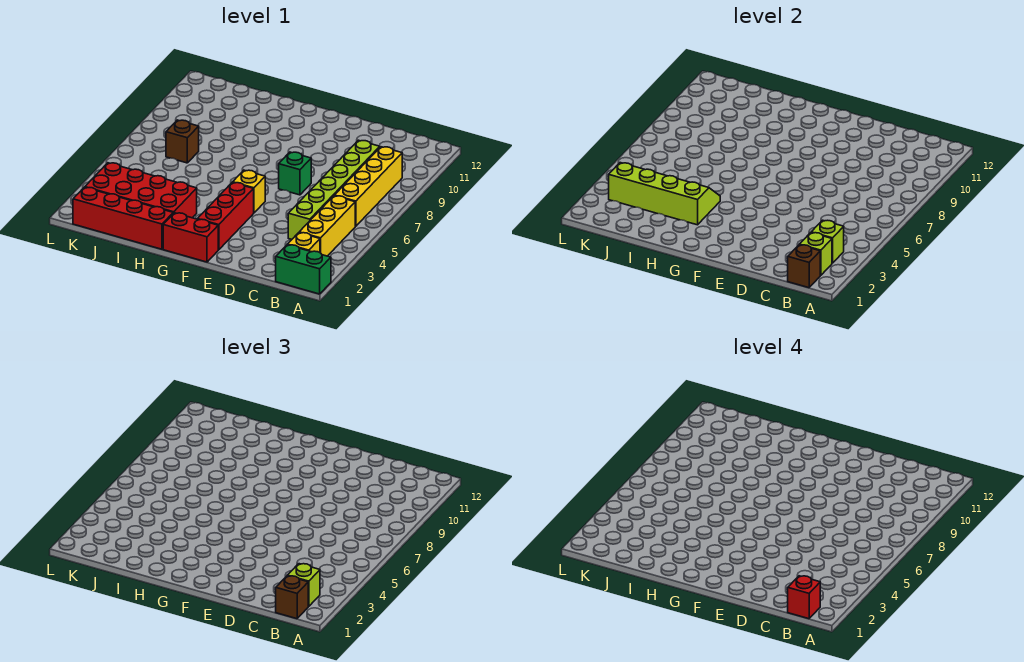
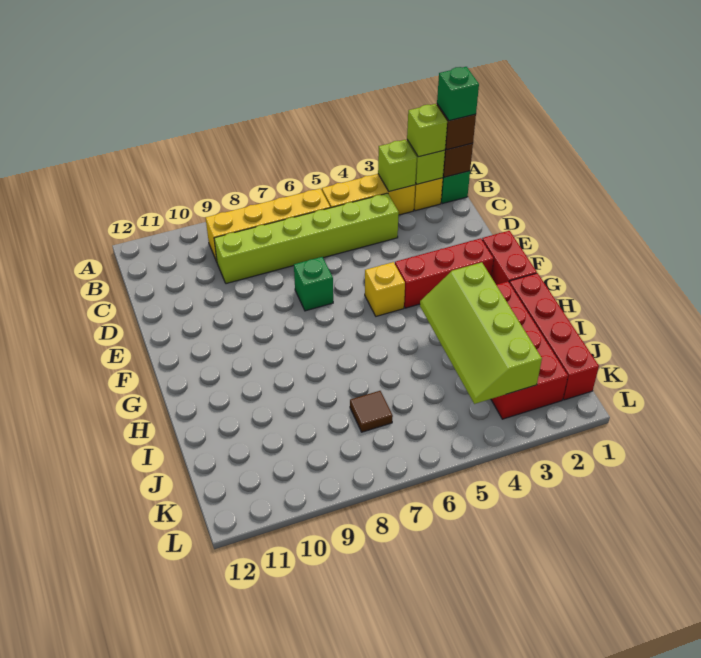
red brick B1 level 4 -> green brick B1 level 4
brown brick J7 level 1 -> brown tile J7 level 1

